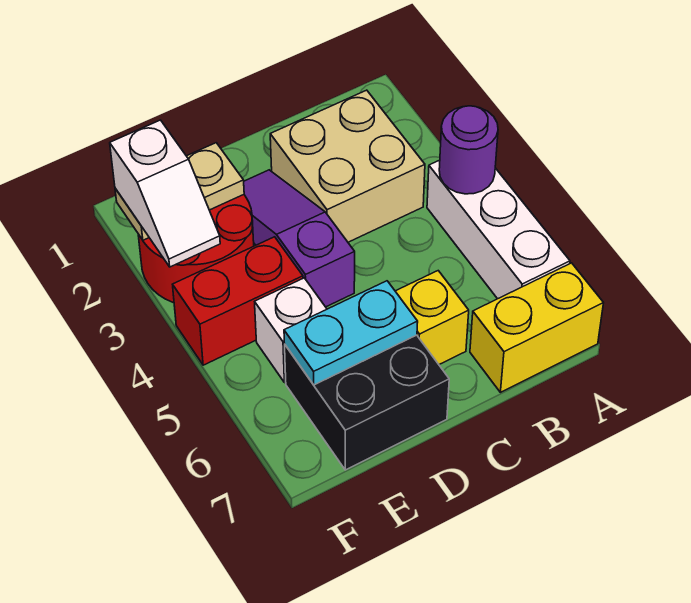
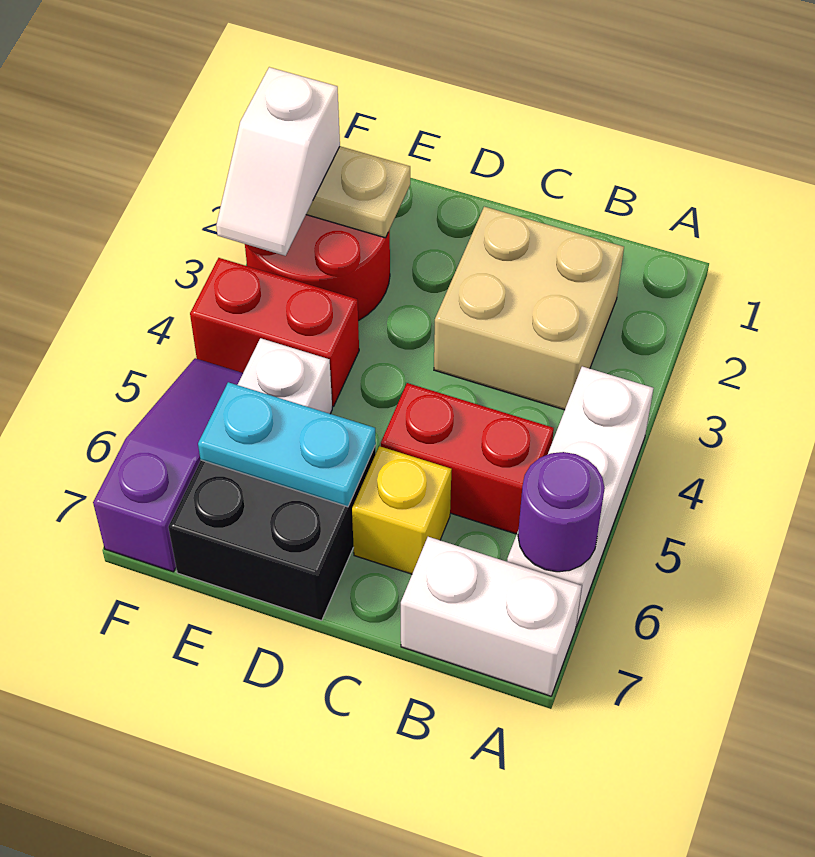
purple round brick A4 level 2 -> purple round brick A6 level 2
yellow brick A7:B7 level 1 -> white brick A7:B7 level 1
none -> red brick B5:C5 level 1
purple slope D2:D4 level 1 top 4 -> purple slope F5:F7 level 1 top 7

